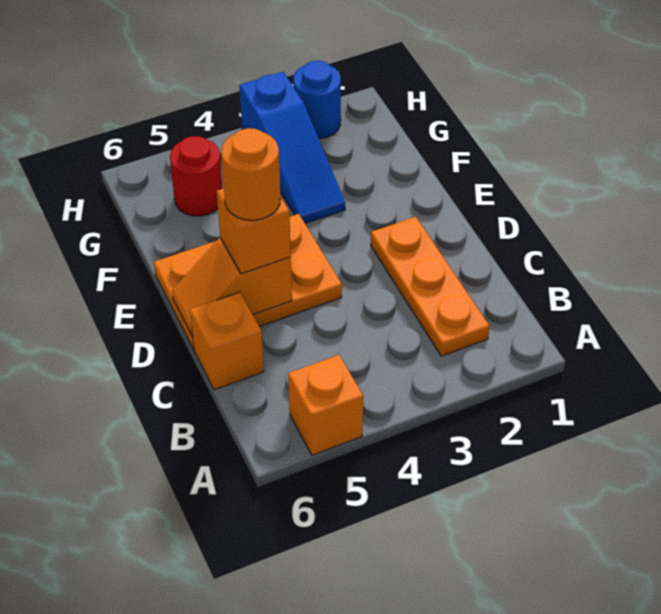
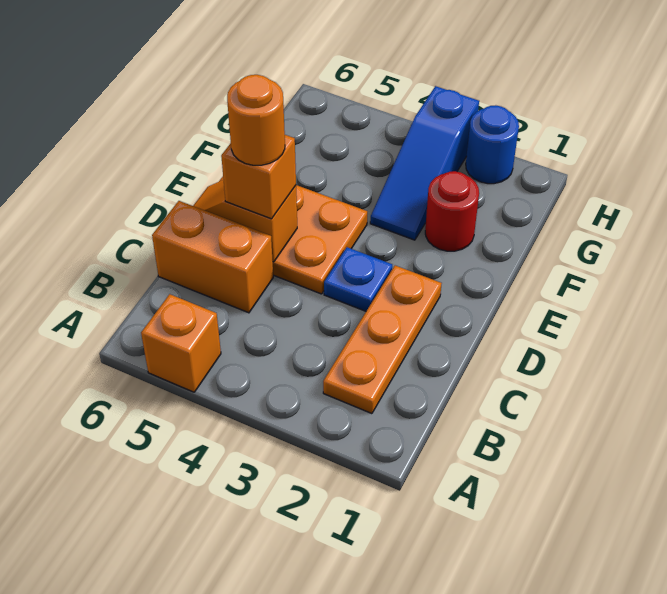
orange brick C6 level 1 -> orange brick C5:C6 level 1
none -> blue plate D3 level 1
red round brick G5 level 1 -> red round brick F2 level 1

